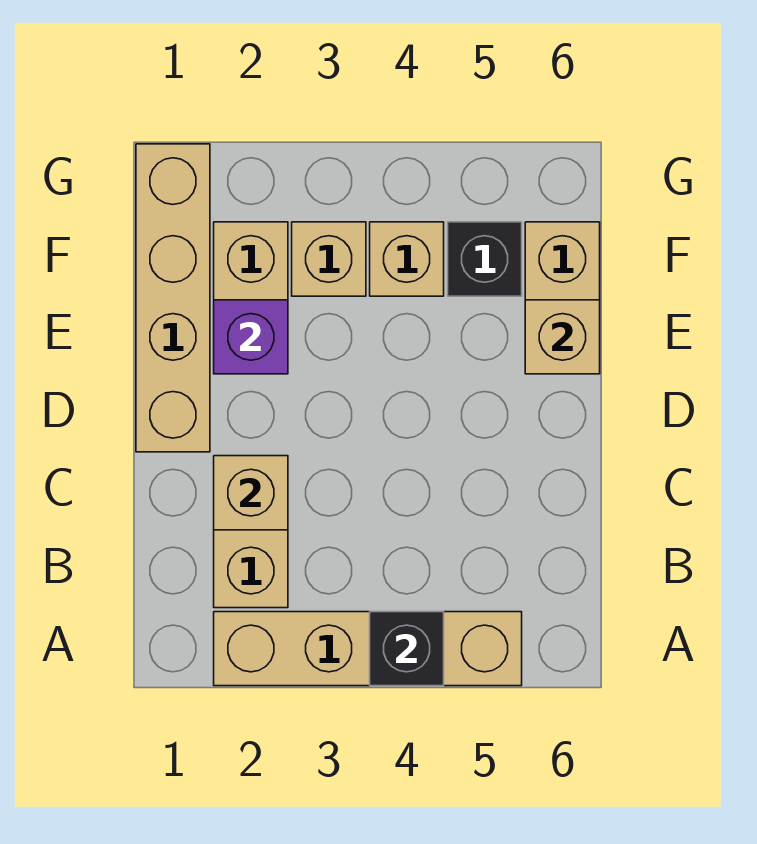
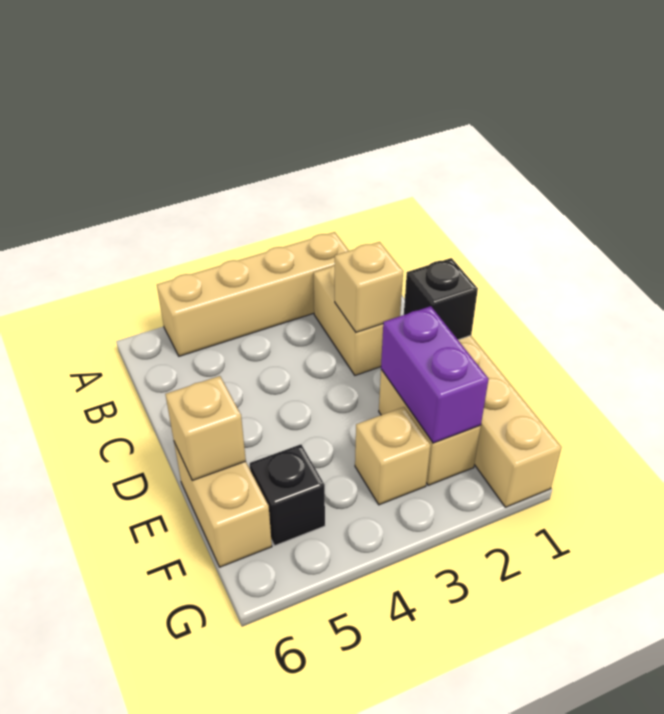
black brick A4 level 2 -> black brick D1 level 2
purple brick E2 level 2 -> purple brick E2:F2 level 2
tan brick F4 level 1 -> none

